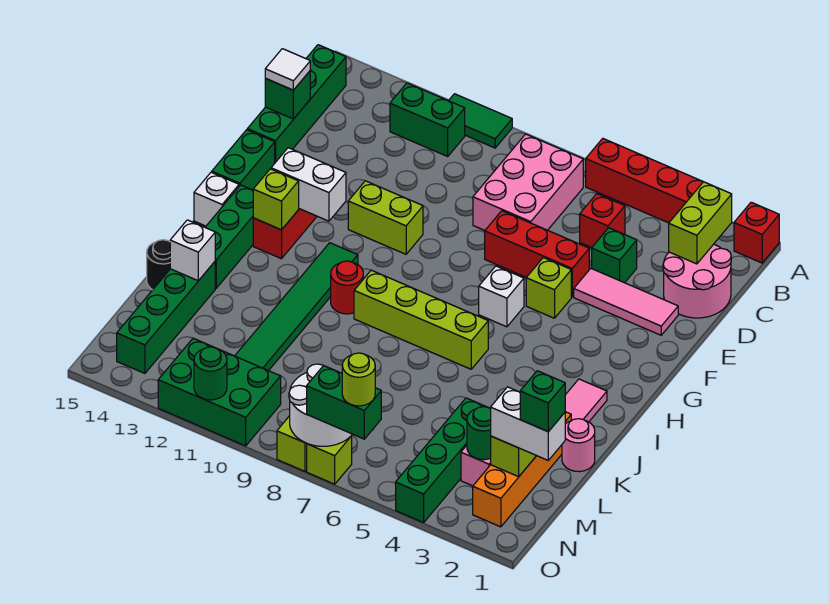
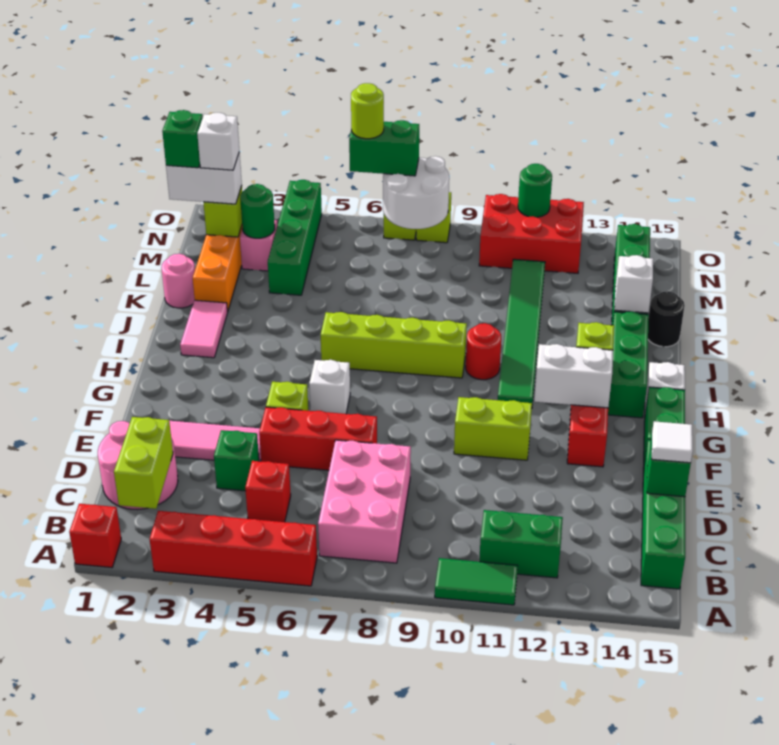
none -> white brick M2 level 4
green brick N10:O12 level 1 -> red brick N10:O12 level 1

